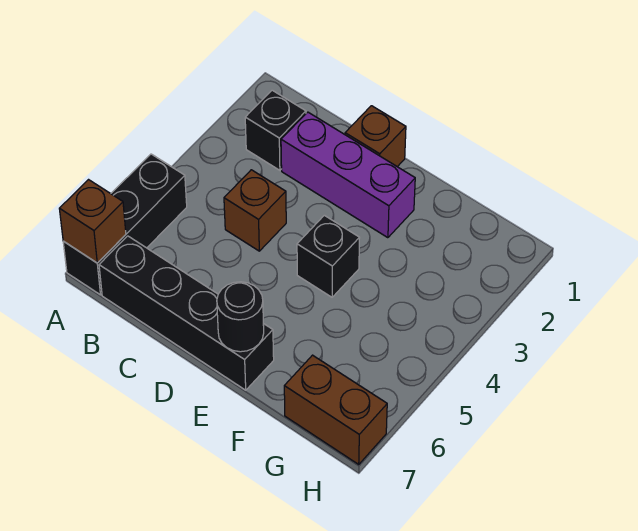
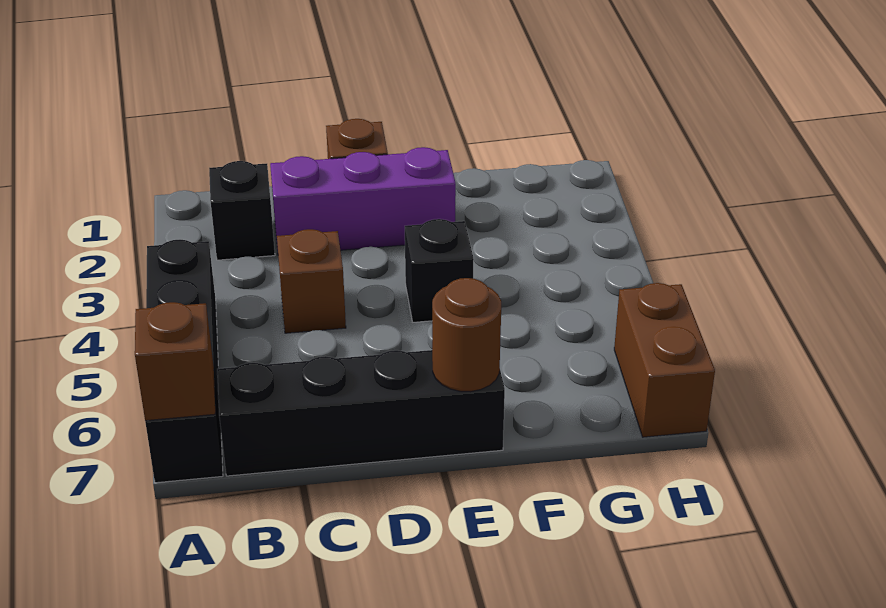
black brick A5:A7 level 1 -> black brick A4:A7 level 1
black round brick E7 level 2 -> brown round brick E7 level 2
brown brick G7:H7 level 1 -> brown brick H6:H7 level 1

